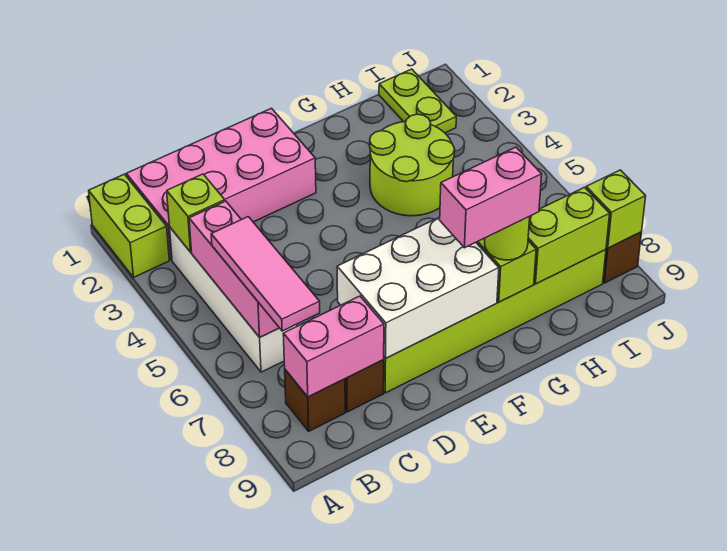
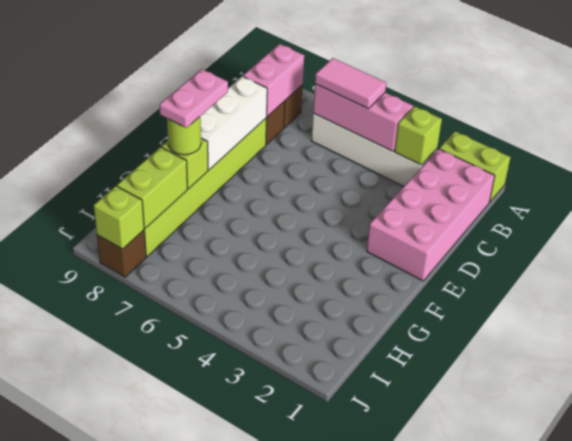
pink tile B5:B7 level 3 -> pink tile B5:B6 level 3
white brick D7:F8 level 2 -> white brick D8:F8 level 2
pink brick F8:G8 level 4 -> pink plate F8:G8 level 4
lime round brick G3:H4 level 1 -> none
lime plate I1:I2 level 1 -> none

